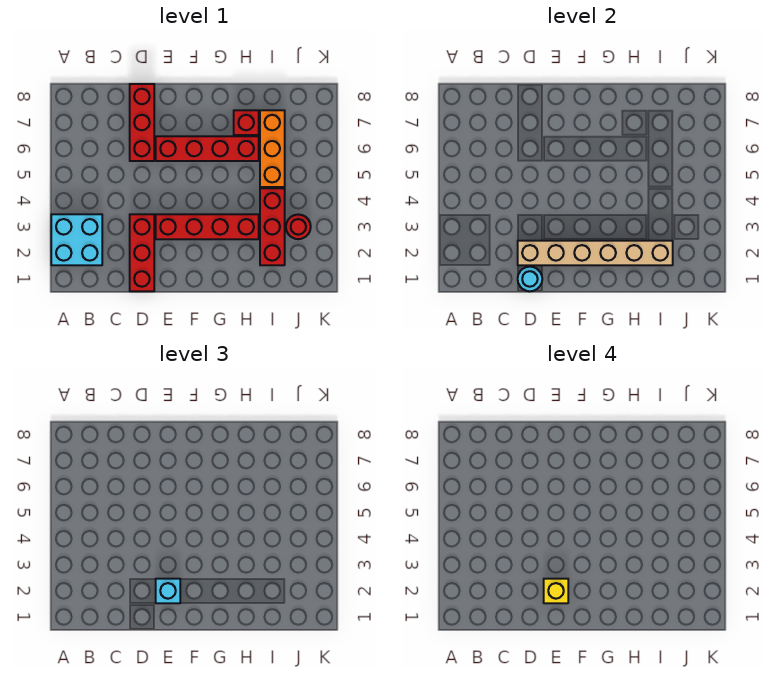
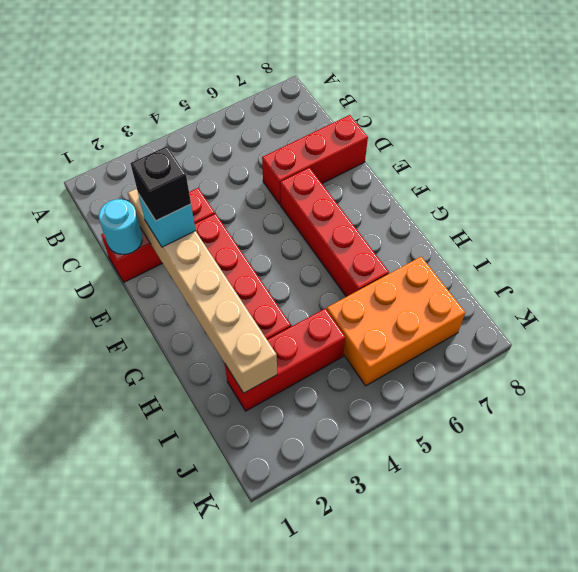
cyan brick A2:B3 level 1 -> none
yellow brick E2 level 4 -> black brick E2 level 4
red brick H7 level 1 -> none
orange brick I5:I7 level 1 -> orange brick I5:J7 level 1
red round brick J3 level 1 -> none

